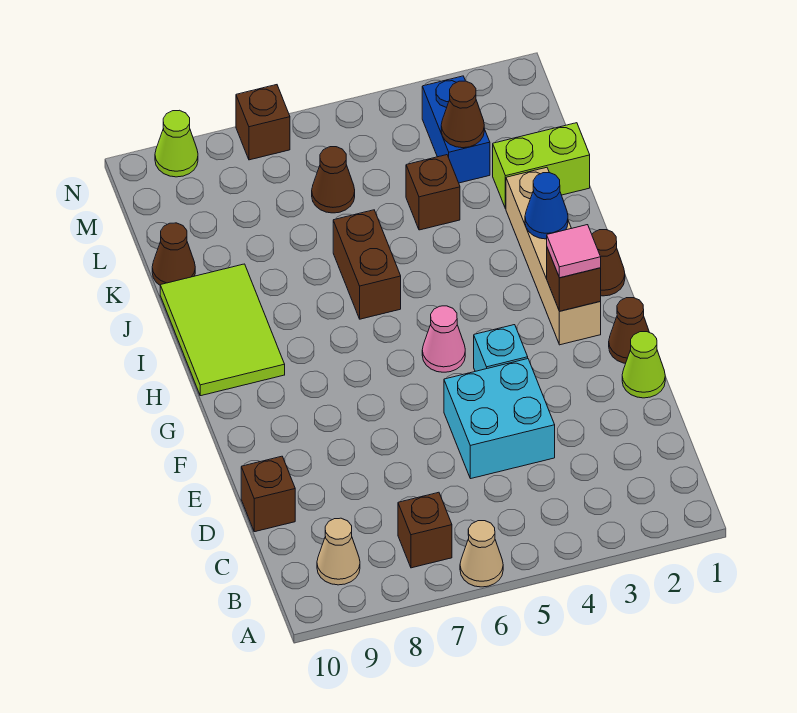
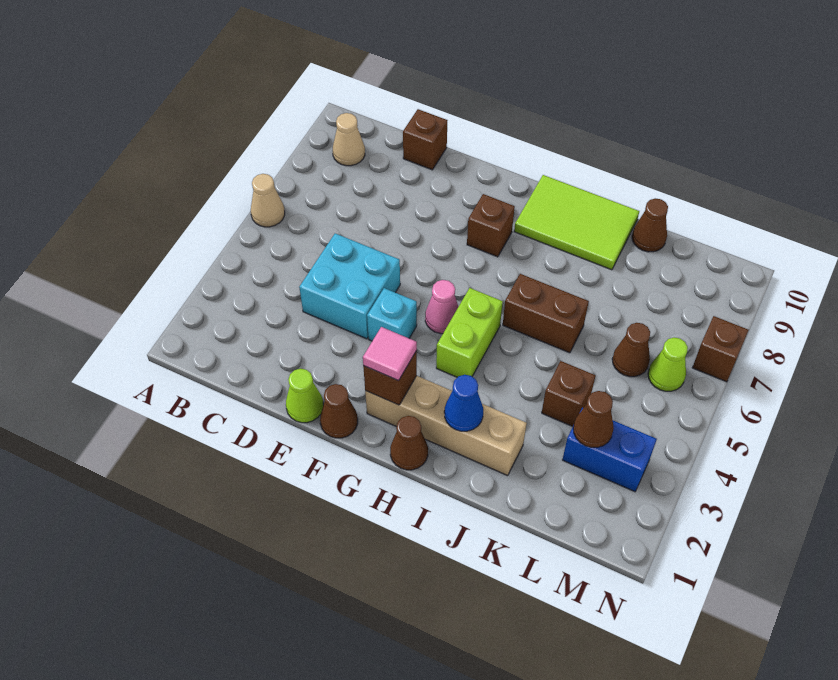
brown brick B7 level 1 -> brown brick G8 level 1
lime brick K1:K2 level 1 -> lime brick H4:H5 level 1
lime cone N9 level 1 -> lime cone M6 level 1

